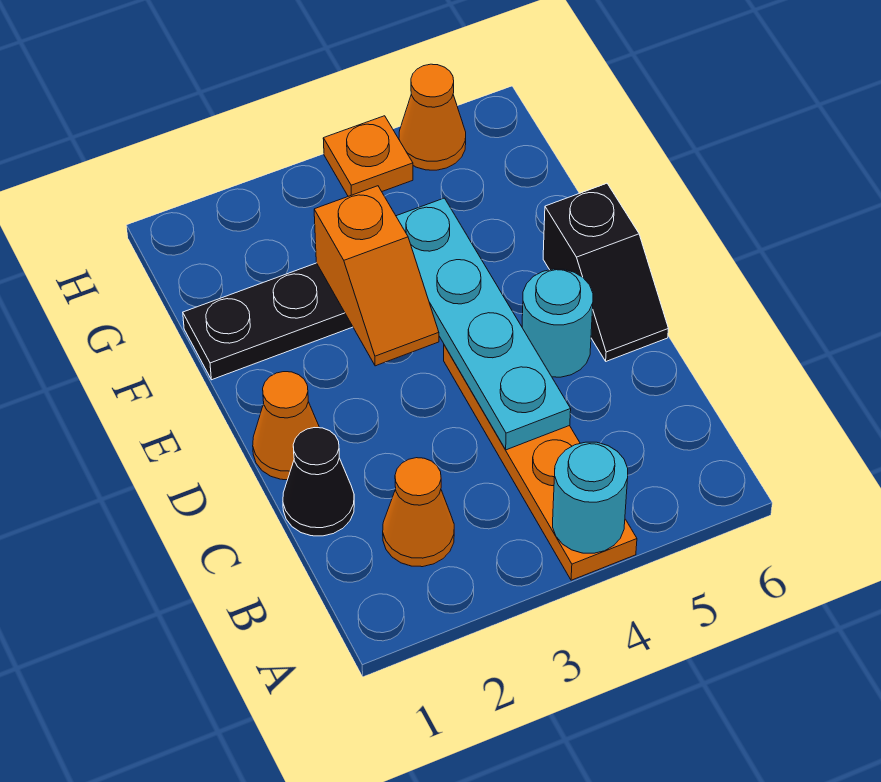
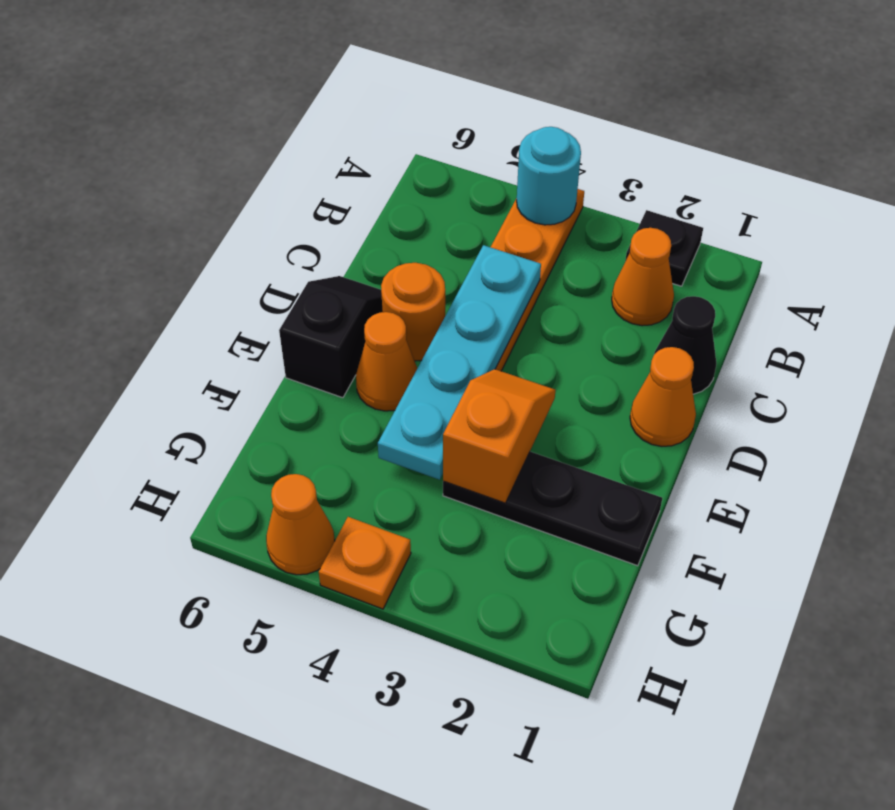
none -> black plate A2 level 1
cyan round brick D5 level 1 -> orange round brick D5 level 1
none -> orange cone E5 level 1

